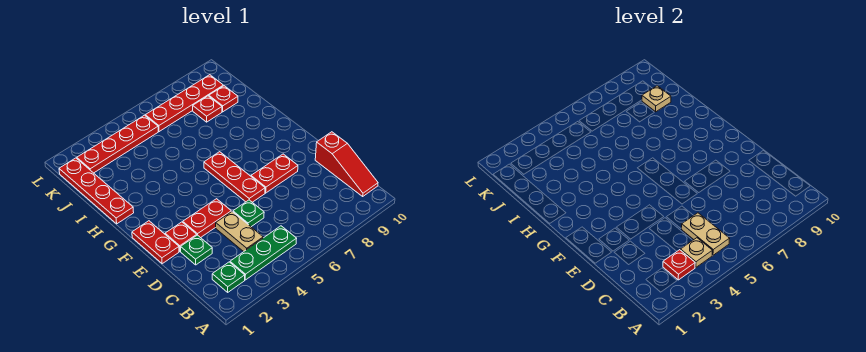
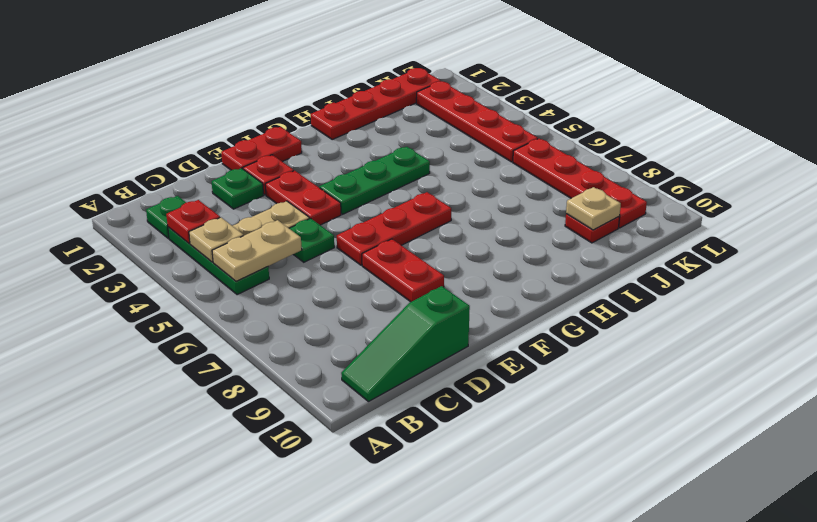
red slope B10:D10 level 1 top D -> green slope B10:D10 level 1 top D
none -> green plate F4:H4 level 1
red plate J8 level 1 -> none

